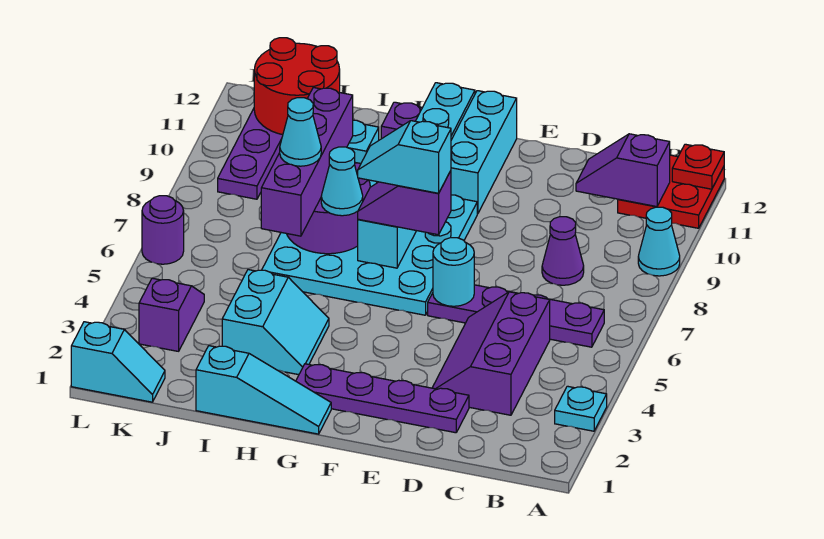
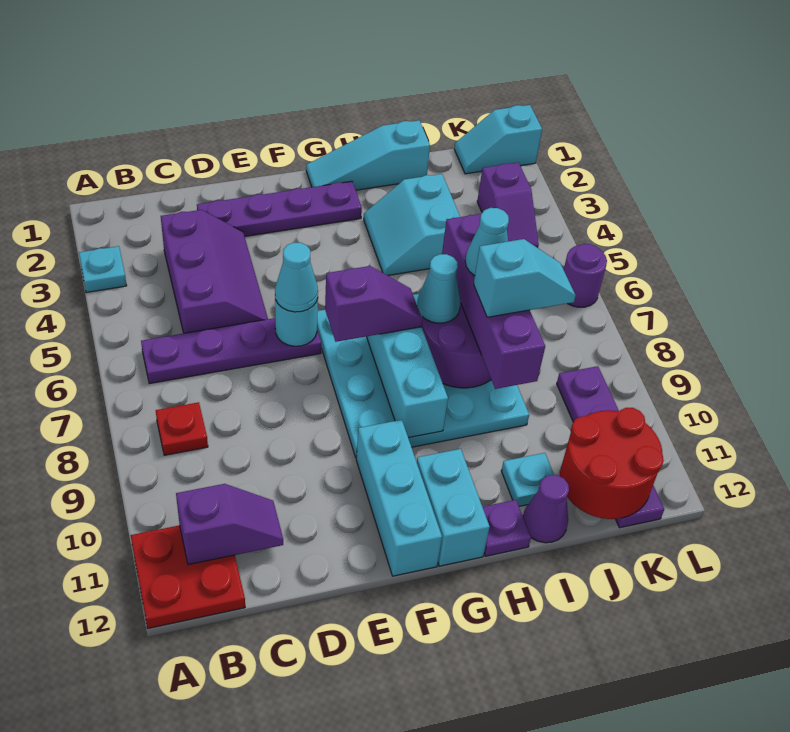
cyan cone A9 level 1 -> cyan cone E6 level 3
red plate A12 level 2 -> red plate B8 level 1
purple cone C8 level 1 -> purple cone I12 level 1
cyan slope F7:G7 level 4 top F -> cyan slope I8:J8 level 4 top I

